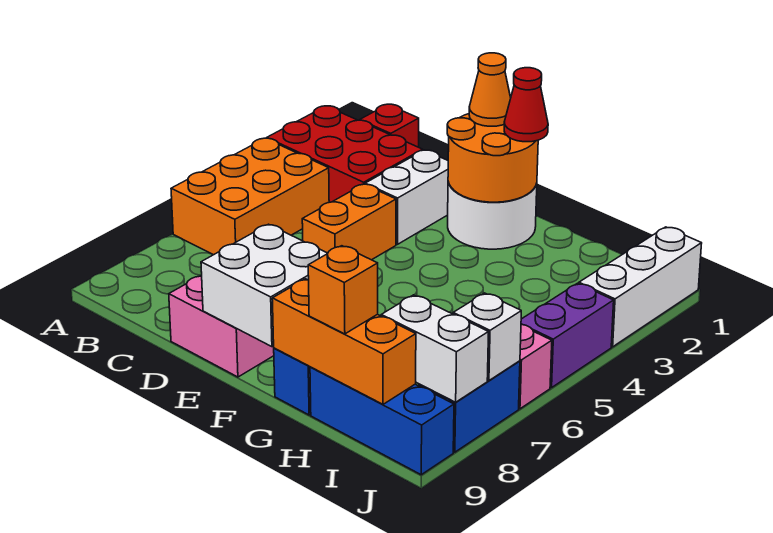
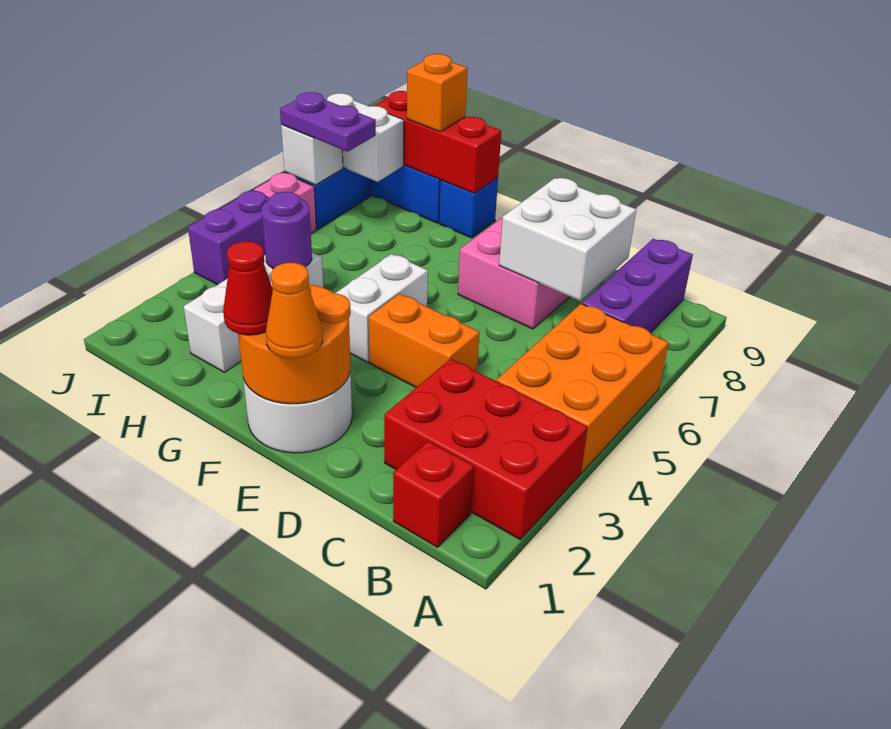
none -> purple brick B7:B9 level 1
white brick D2:D3 level 1 -> white brick F4:F5 level 1
orange brick D4:D5 level 1 -> orange brick D4:E4 level 1
white brick E8:F9 level 2 -> white brick C7:D8 level 2
orange brick G9:I9 level 2 -> red brick G9:I9 level 2
none -> purple round brick H4 level 2
none -> purple plate I7:J7 level 3
white brick J1:J3 level 1 -> white brick H2:H4 level 1

